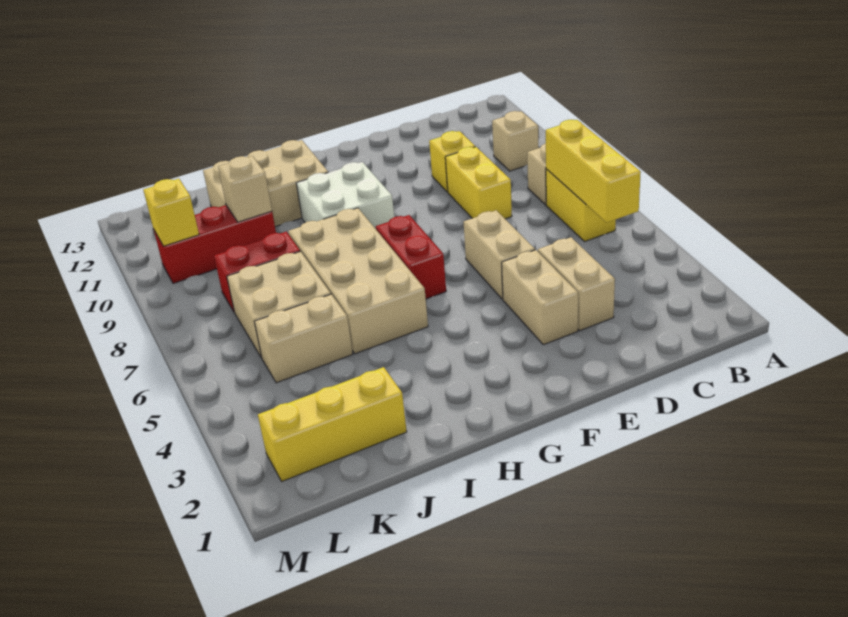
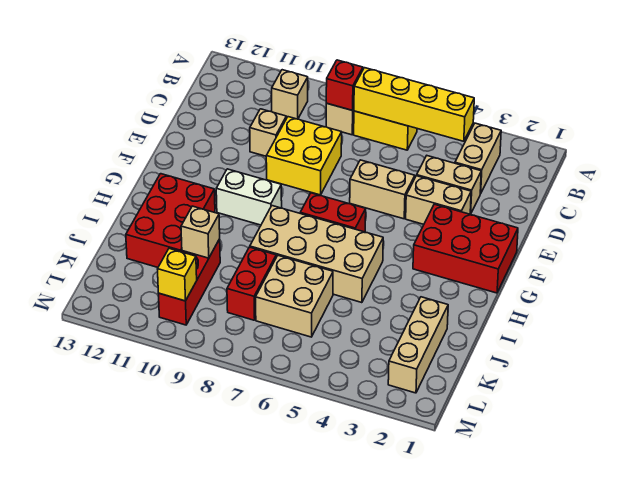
yellow brick B5:B7 level 2 -> yellow brick B4:B7 level 2
none -> red brick B8 level 2
yellow brick D8:D9 level 1 -> yellow brick D8:E9 level 1
yellow brick D10 level 1 -> tan brick D10 level 1
none -> red brick F1:G3 level 1
white brick G9:H10 level 1 -> white brick G9:G10 level 1
tan brick H11:J12 level 1 -> red brick H11:J12 level 1
yellow brick J2:L2 level 1 -> tan brick J2:L2 level 1
tan brick J5:K5 level 1 -> tan brick B3:C3 level 1

